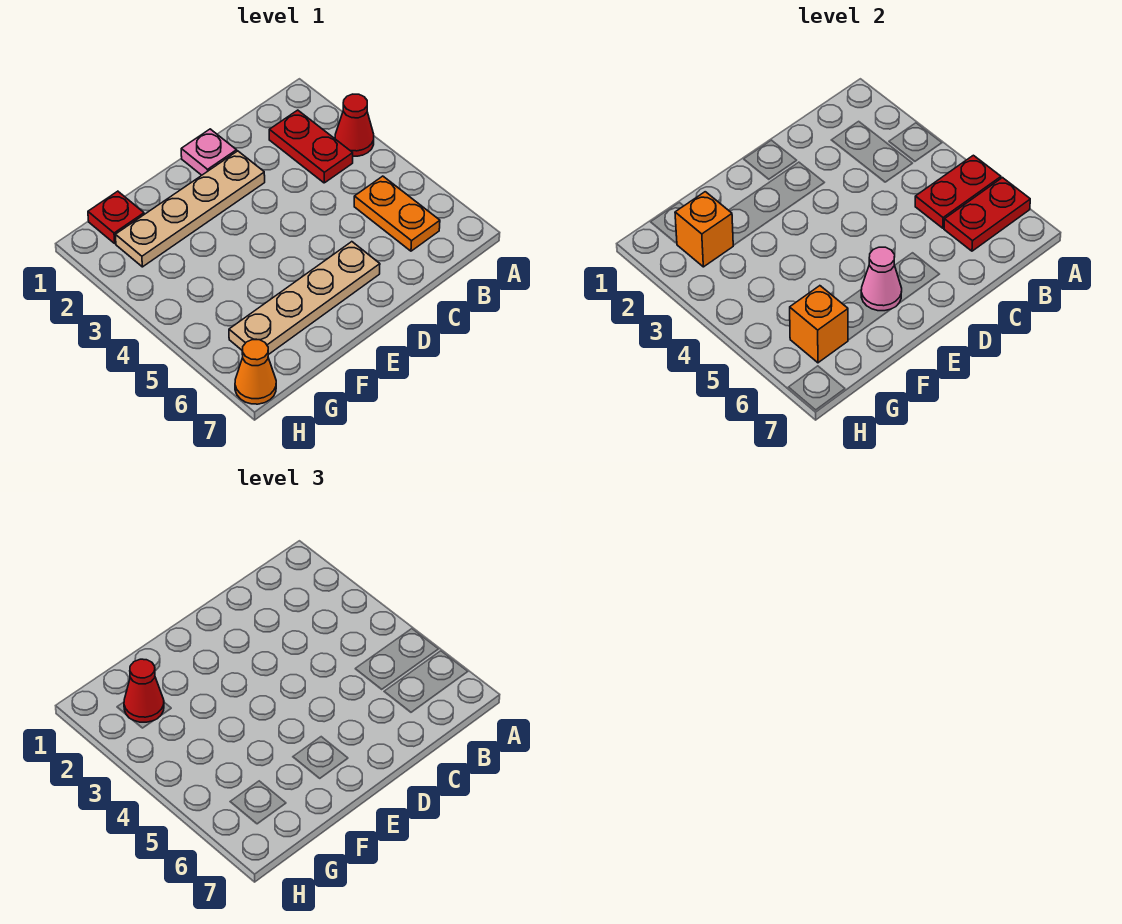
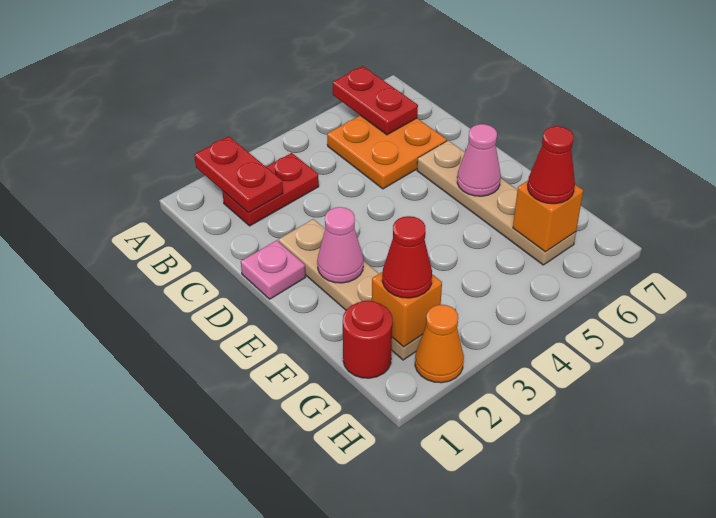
red cone A3 level 1 -> red cone G6 level 3
red plate A5:B5 level 2 -> red plate A2:B2 level 2
orange plate B5:B6 level 1 -> orange plate B5:C6 level 1
none -> pink cone E2 level 2
red plate G1 level 1 -> red round brick G1 level 1
orange cone H7 level 1 -> orange cone H2 level 1

